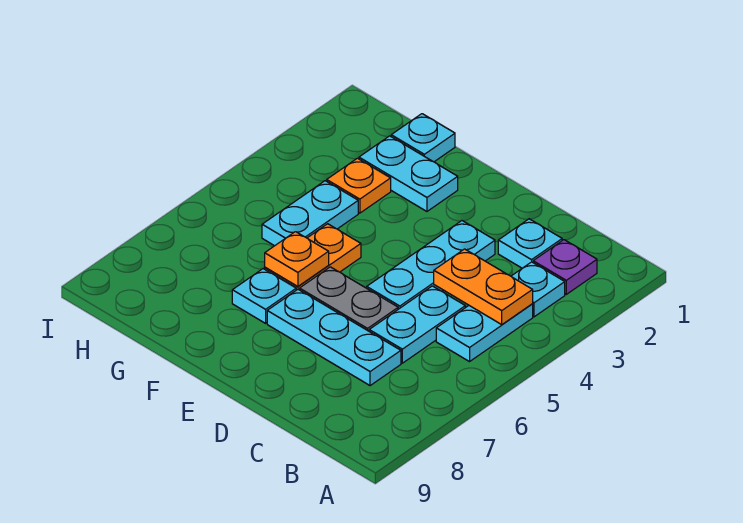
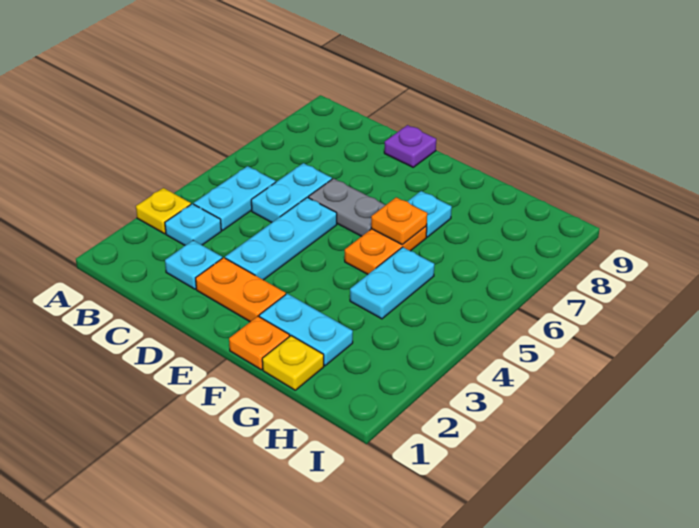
none -> yellow plate A3 level 1
purple plate B2 level 1 -> purple plate D9 level 1
orange plate B4:C4 level 2 -> orange plate D2:E2 level 1
cyan plate C7:E7 level 1 -> none
cyan plate G1 level 1 -> yellow plate G1 level 1
orange plate G3 level 1 -> orange plate F1 level 1

